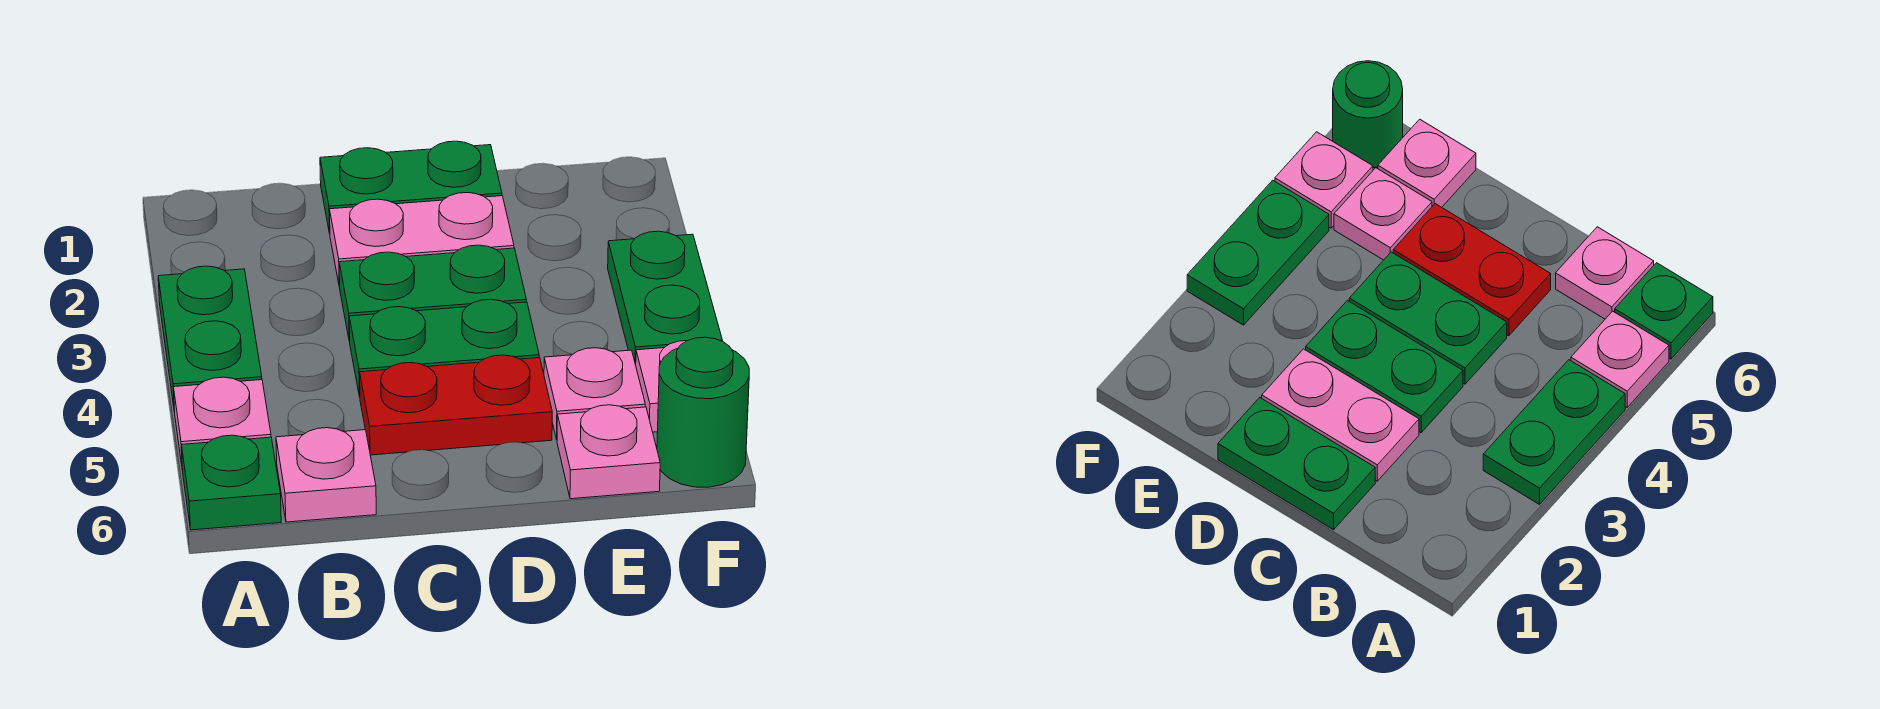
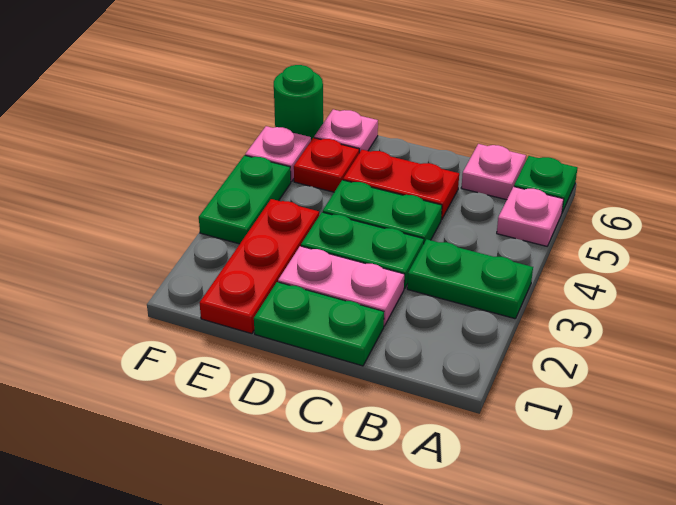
green plate A3:A4 level 1 -> green plate A3:B3 level 1
none -> red plate E1:E3 level 1
pink plate E5 level 1 -> red plate E5 level 1

